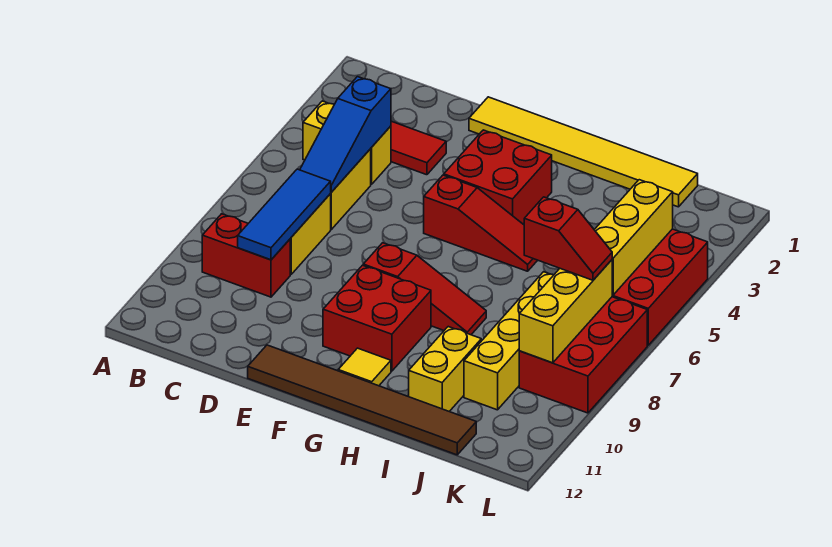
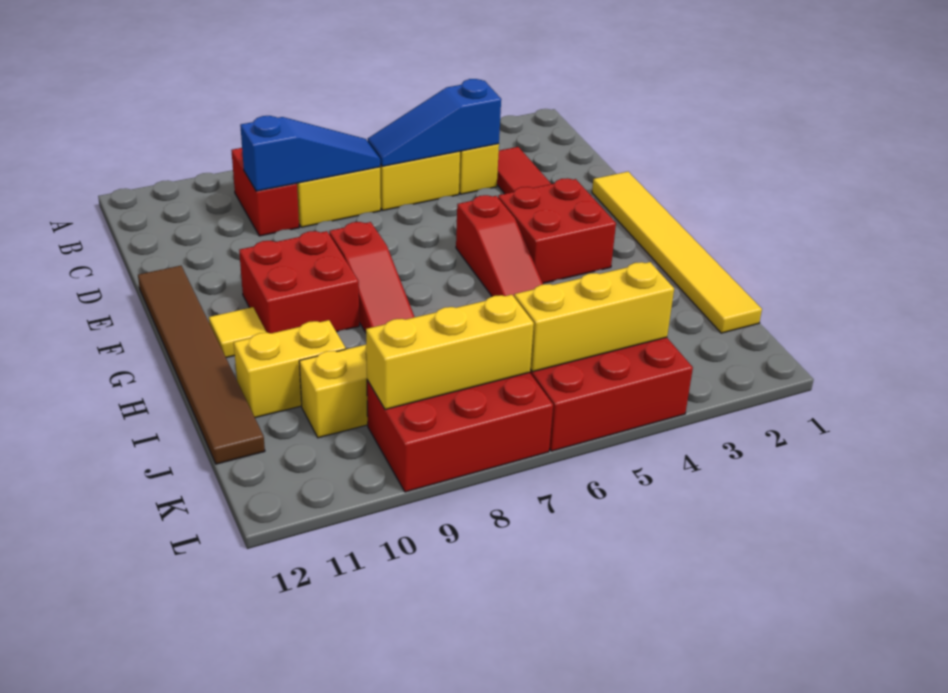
blue tile C7:C9 level 2 -> blue slope C7:C9 level 2 top 9
red slope J7:K7 level 3 top J -> none

